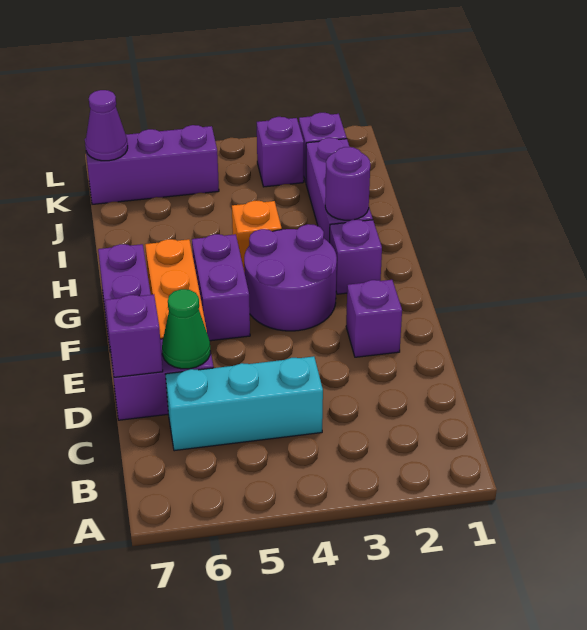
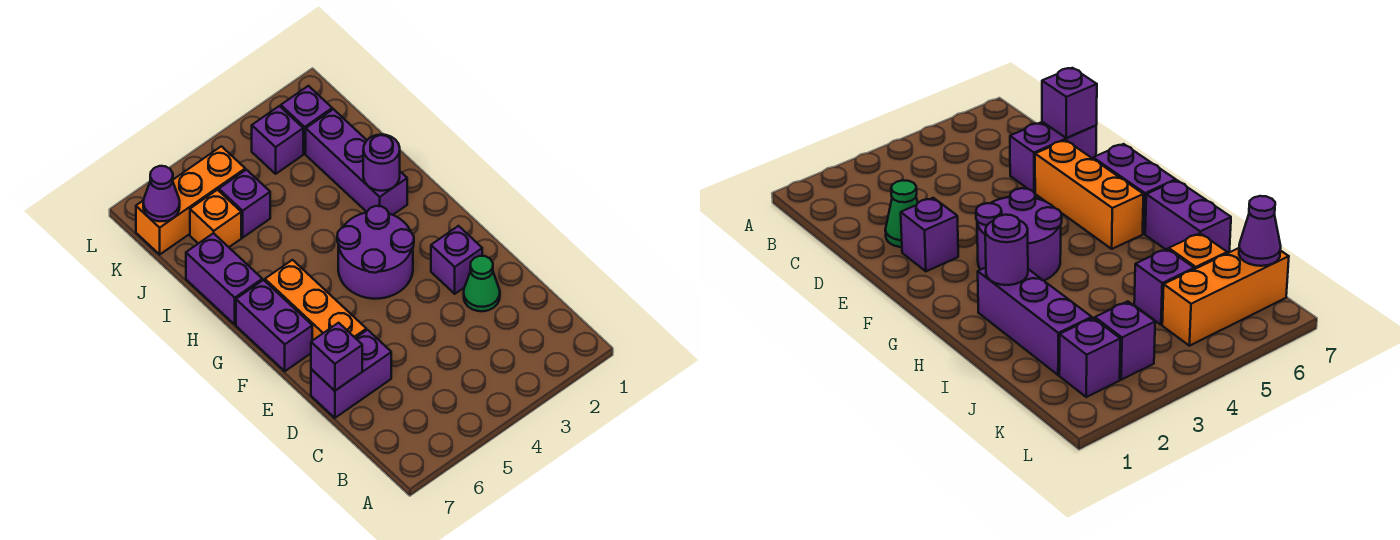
cyan brick C4:C6 level 1 -> none
green cone D6 level 2 -> green cone D2 level 1
purple brick F5:G5 level 1 -> purple brick H7:I7 level 1
purple brick G2 level 1 -> purple brick J5 level 1
orange brick H4 level 1 -> orange brick J6 level 1
purple brick K5:K7 level 1 -> orange brick K5:K7 level 1

